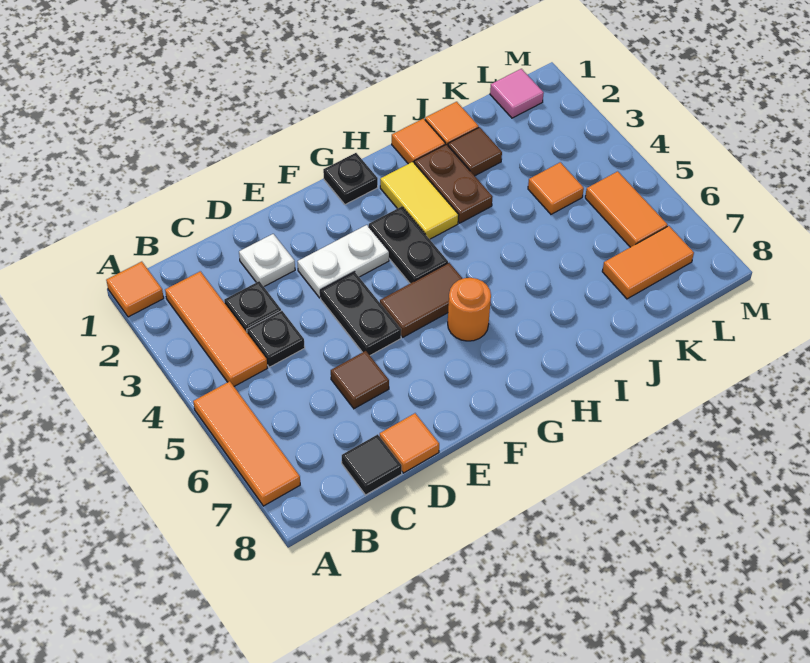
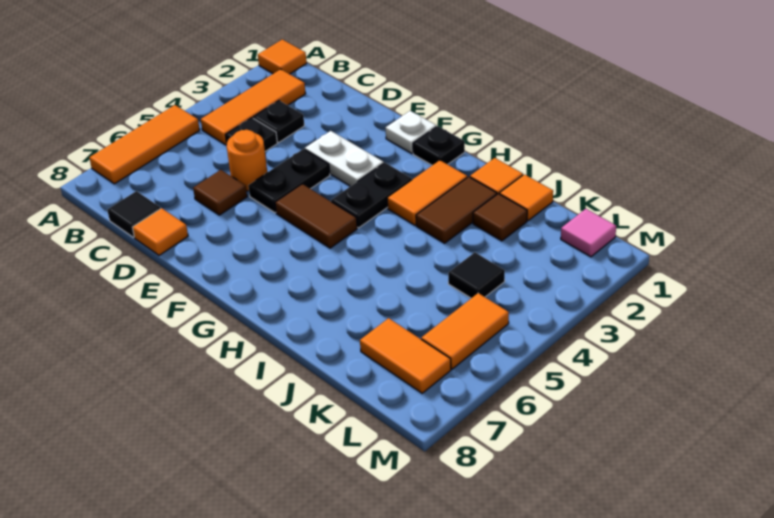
white plate D2 level 1 -> white plate F1 level 1
orange round brick G6 level 1 -> orange round brick D5 level 1
yellow tile H2:H3 level 1 -> orange tile H2:H3 level 1
brown plate I2:I3 level 1 -> brown tile I2:I3 level 1
orange tile K4 level 1 -> black tile K4 level 1

